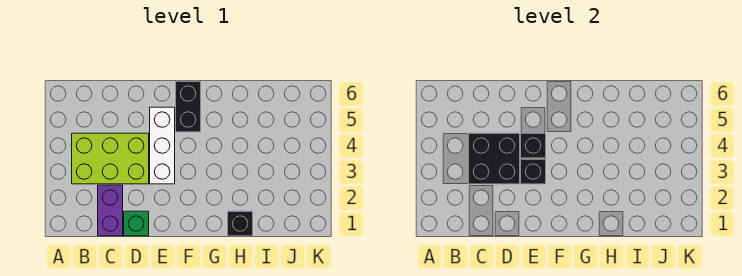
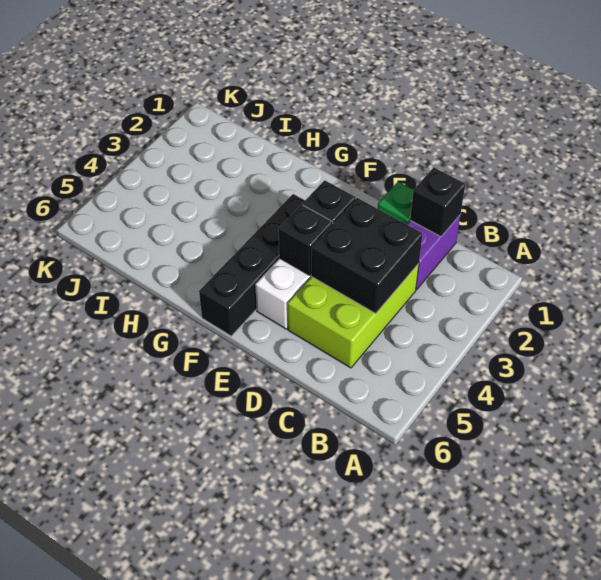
lime brick B3:D4 level 1 -> lime brick C3:D5 level 1
black brick F5:F6 level 1 -> black brick F3:F6 level 1
black brick H1 level 1 -> black brick C1 level 2

